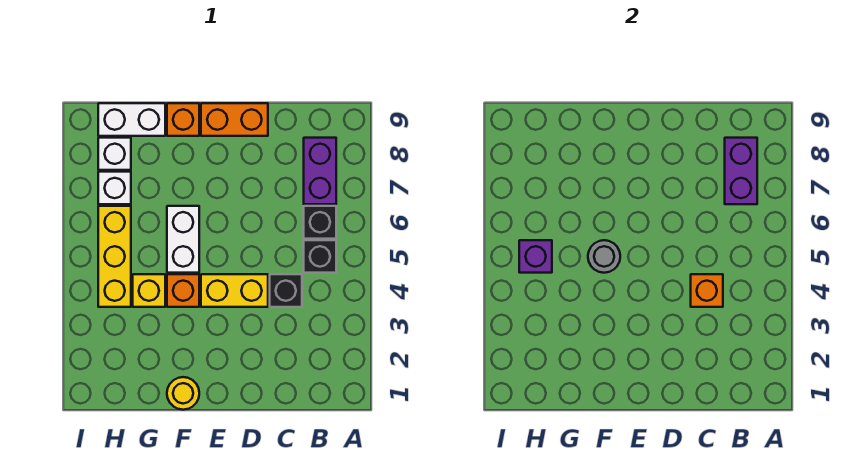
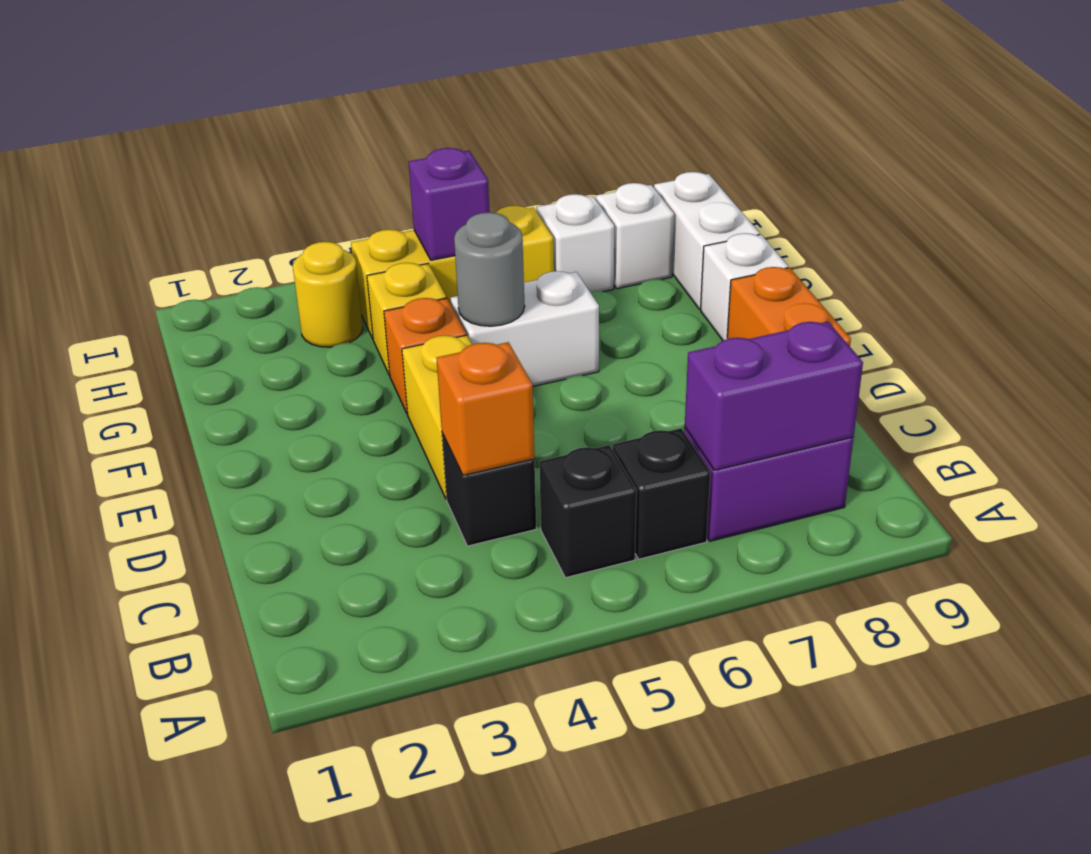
yellow round brick F1 level 1 -> yellow round brick H3 level 1
orange brick F9 level 1 -> white brick F9 level 1

